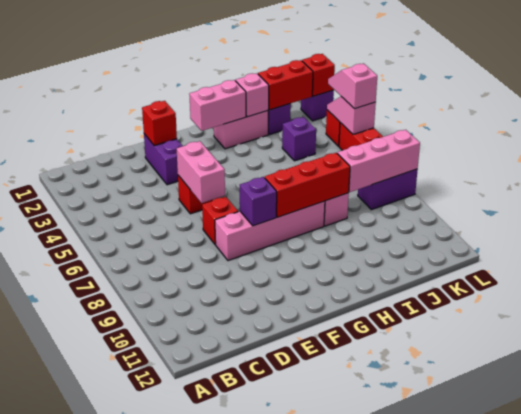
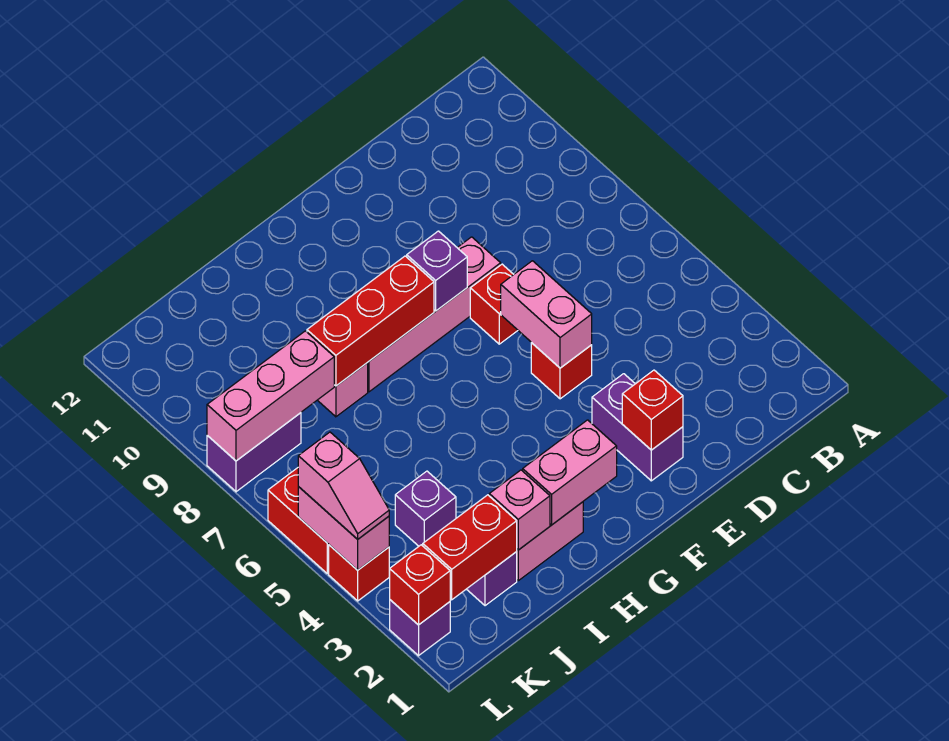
pink slope L4:L5 level 2 top 5 -> pink brick L4:L5 level 2

